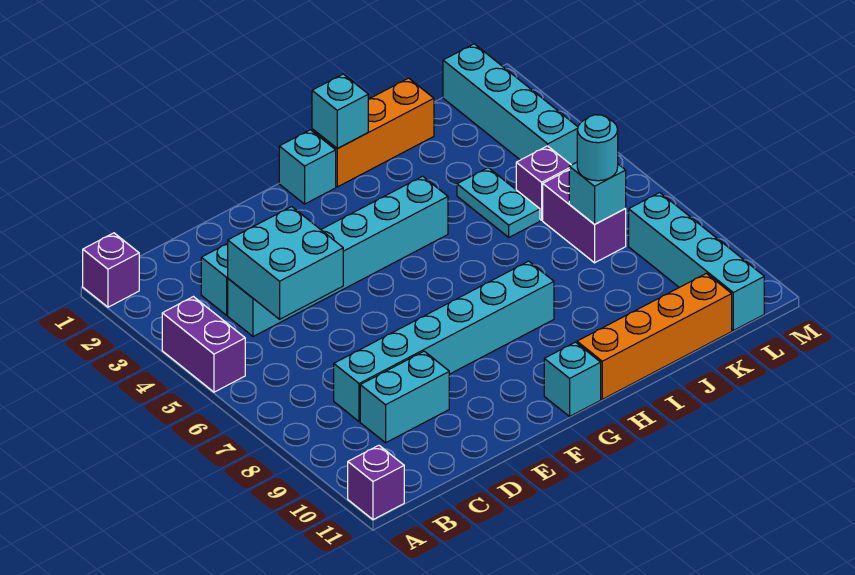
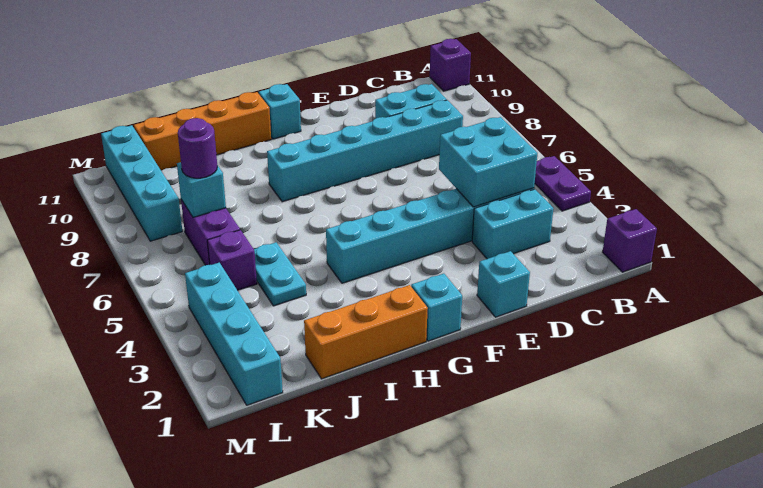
purple brick A4:A5 level 1 -> purple plate A4:A5 level 1
cyan brick H1 level 2 -> cyan brick E1 level 1
cyan round brick K7 level 3 -> purple round brick K7 level 3

